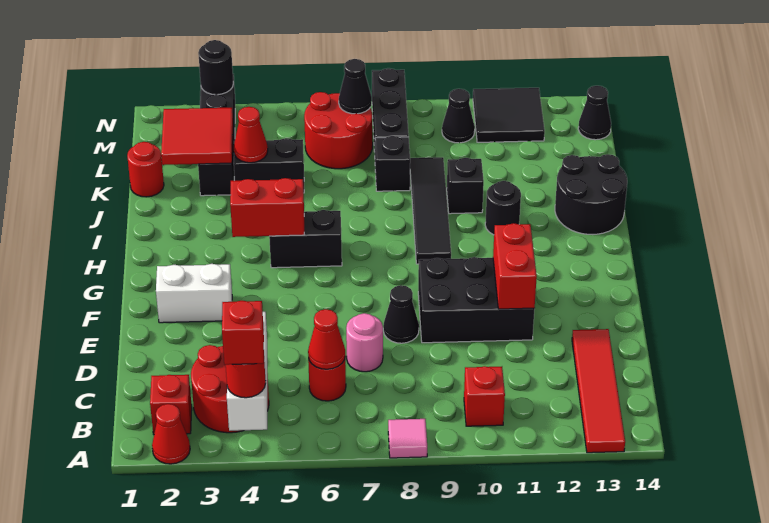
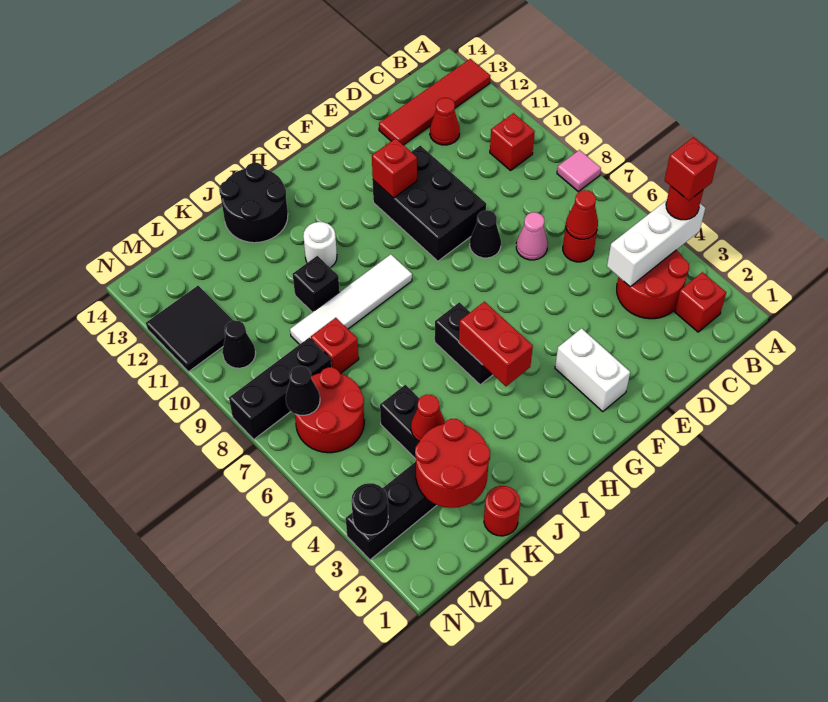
red cone A2 level 1 -> red cone C12 level 1
pink round brick D7 level 1 -> pink cone D7 level 1
red brick E11:F11 level 2 -> red brick F11 level 2
black tile H9:K9 level 1 -> white tile H9:K9 level 1
black round brick I11 level 1 -> white round brick I11 level 1
red tile K2:L3 level 2 -> red round brick K2:L3 level 2
black brick K8 level 1 -> red brick K8 level 1
black cone M14 level 1 -> none

